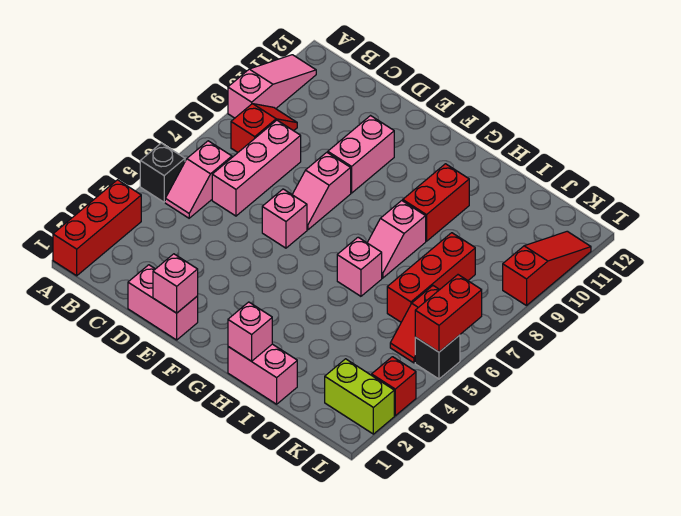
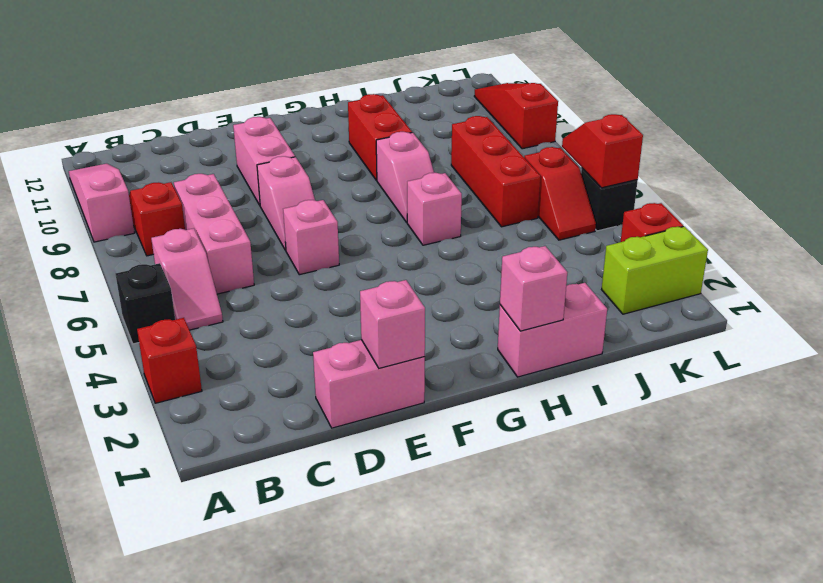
red brick A1:A3 level 1 -> red brick A3 level 1
red brick L5:L6 level 2 -> red slope L5:L6 level 2 top 5

